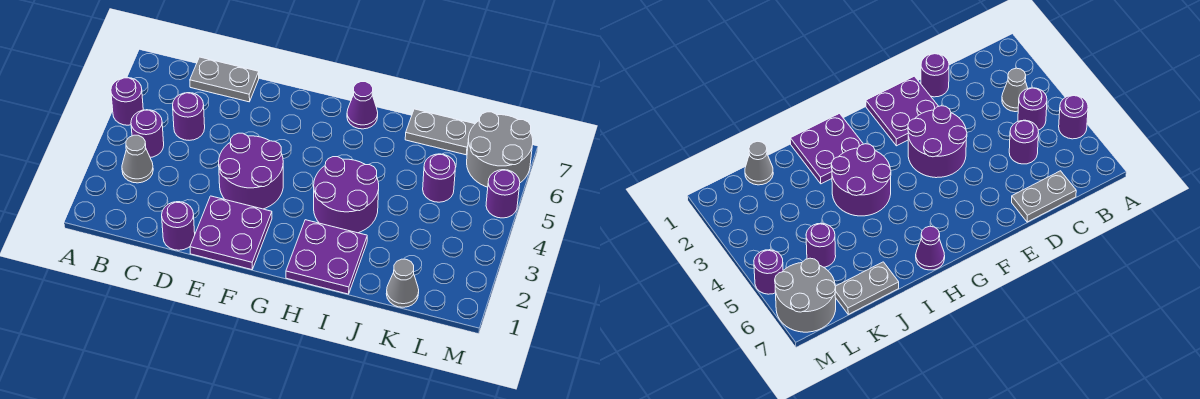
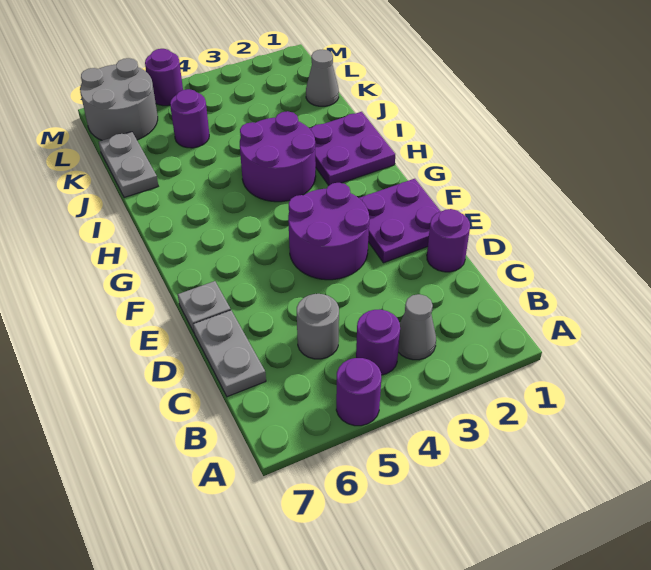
purple round brick C5 level 1 -> grey round brick C5 level 1
none -> grey plate E7 level 1
purple cone H7 level 1 -> none

